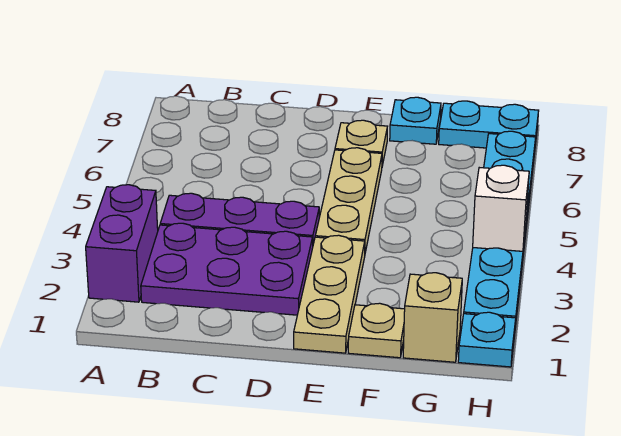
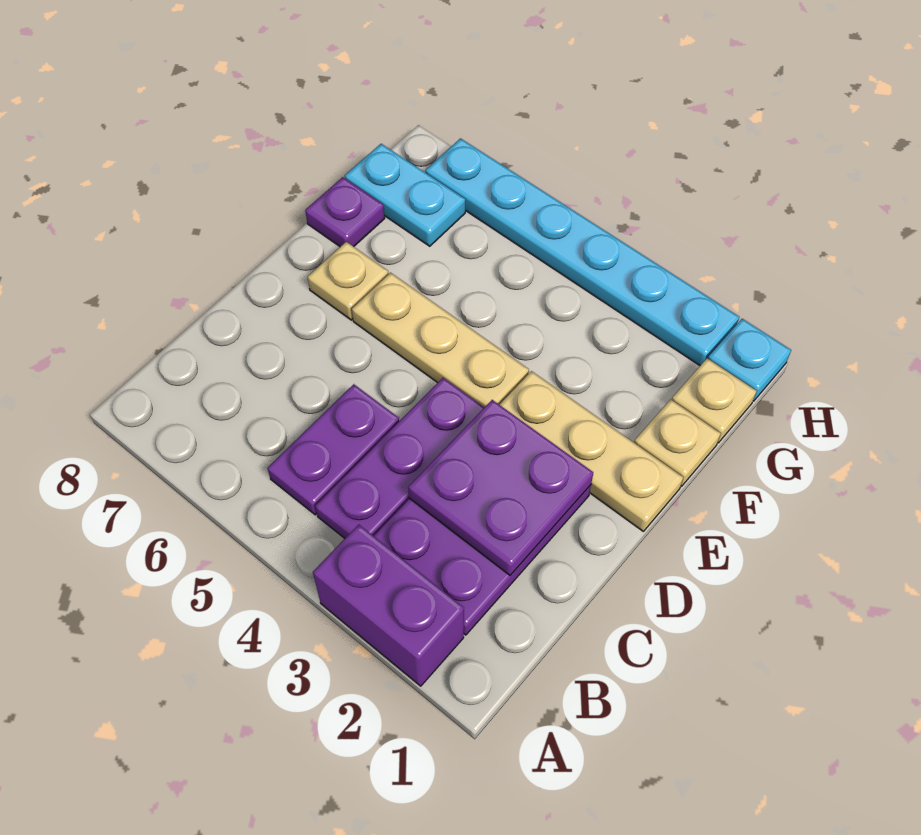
none -> purple plate B5:C5 level 1
none -> purple plate C2:D3 level 2
cyan plate F8 level 1 -> purple plate F8 level 1
tan brick G1 level 1 -> tan plate G1 level 1
cyan plate G8:H8 level 1 -> cyan plate G7:G8 level 1
white brick H4 level 2 -> none

